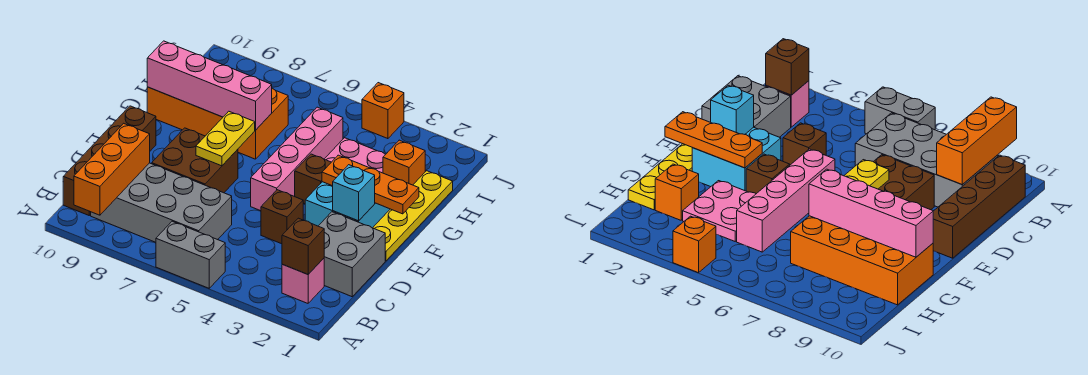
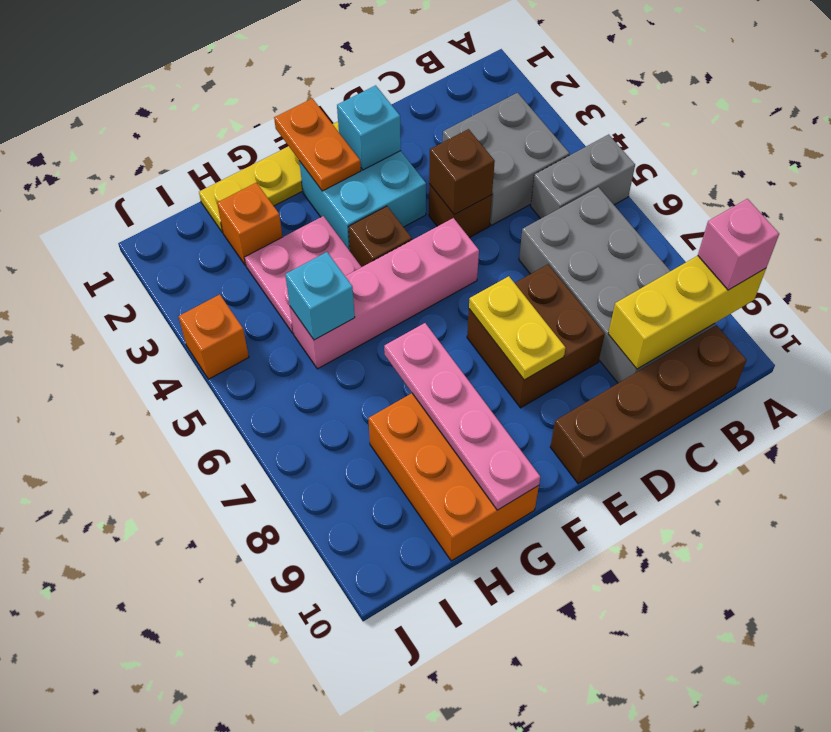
grey brick A5:A6 level 1 -> grey brick A5:B5 level 1
orange brick A9:C9 level 2 -> yellow brick A9:C9 level 2
pink brick B2 level 1 -> pink brick A9 level 3
brown brick B2 level 2 -> brown brick D4 level 2
grey brick C1:D2 level 1 -> grey brick B3:C4 level 1
yellow plate E7:F7 level 2 -> yellow plate E7:E8 level 2
orange plate F1:F3 level 2 -> orange plate F1:F2 level 2
orange brick G7:H10 level 1 -> orange brick G8:H10 level 1
pink brick G7:G10 level 2 -> pink plate G7:G10 level 2
none -> cyan brick H5 level 2

